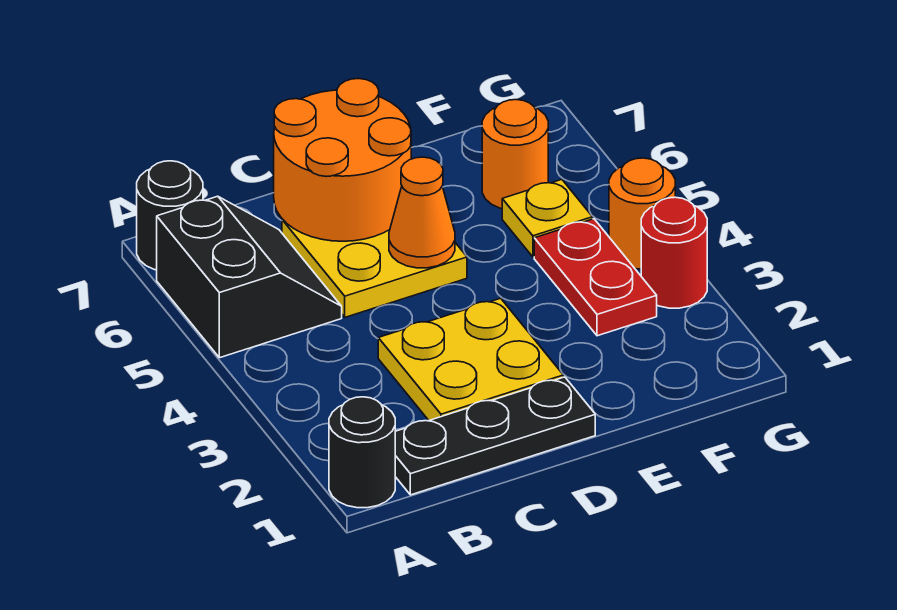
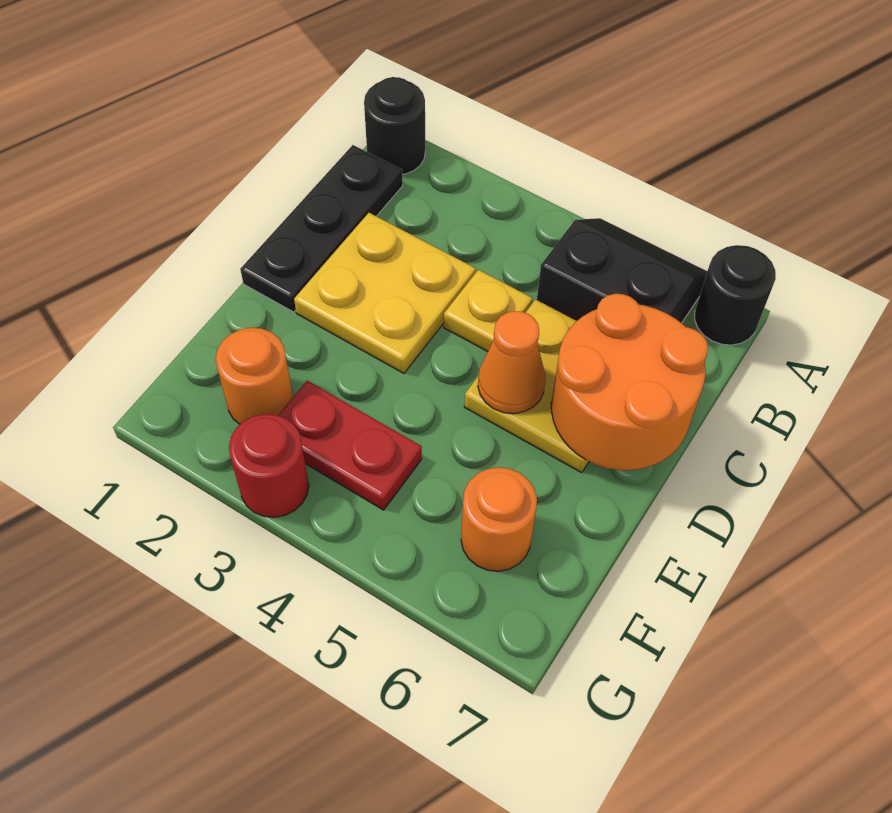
black slope A5:B6 level 1 top A -> black slope A5:B6 level 1 top B
yellow plate F5 level 1 -> yellow plate C4 level 1
orange round brick G4 level 1 -> orange round brick F2 level 1

